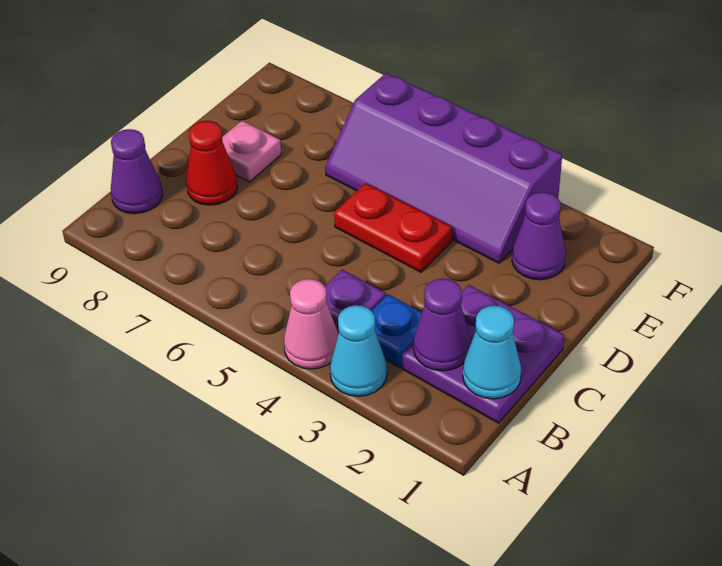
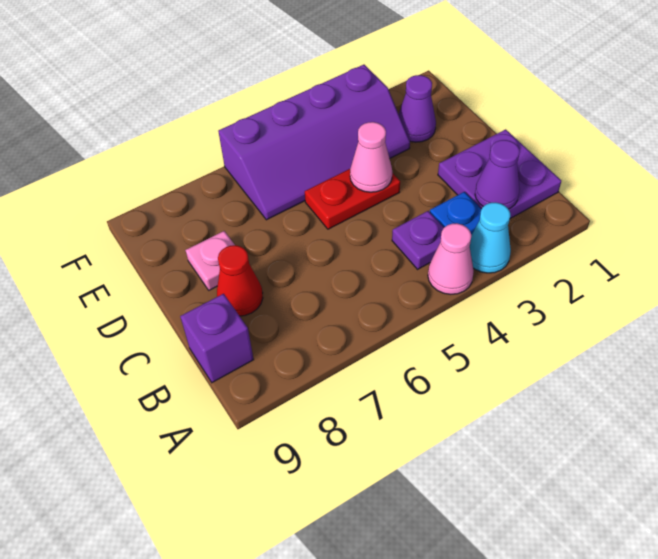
cyan cone B1 level 2 -> none
purple cone B9 level 1 -> purple brick B9 level 1
none -> pink cone D4 level 2

